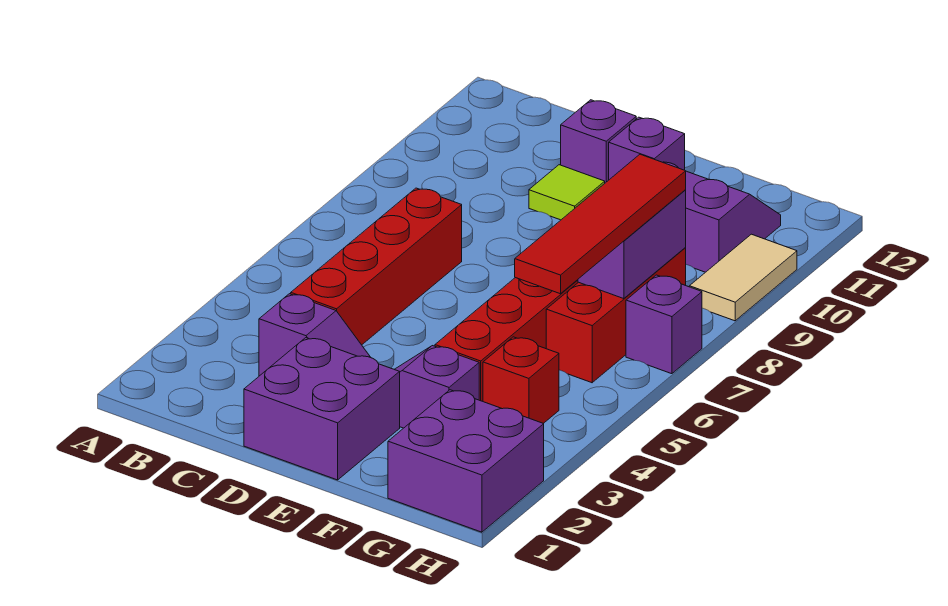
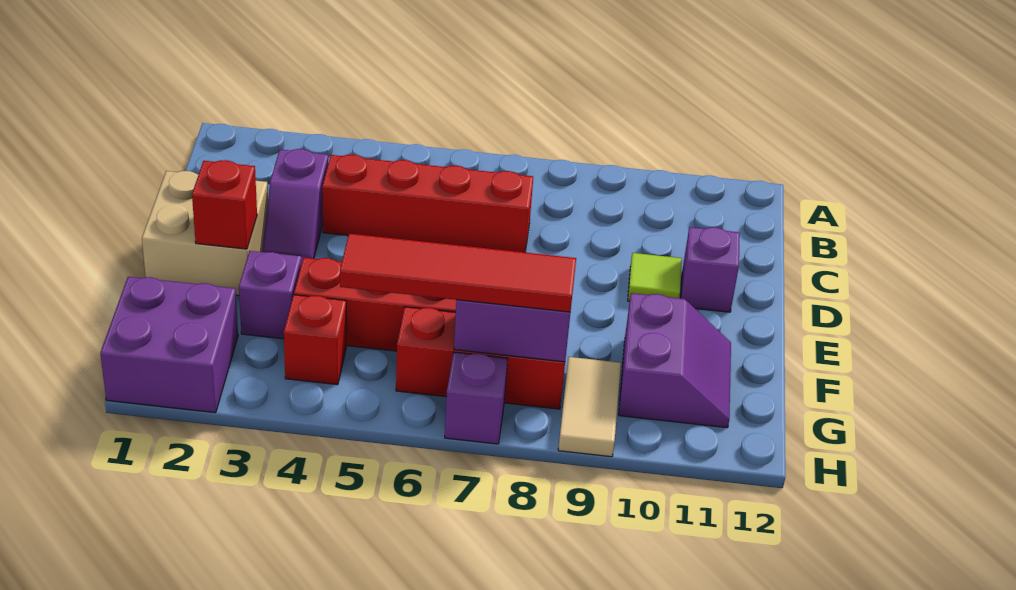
purple brick D1:E2 level 1 -> tan brick D1:E2 level 1
none -> red brick E2 level 2
purple brick E11 level 1 -> none
tan tile H9:H10 level 1 -> tan tile G9:H9 level 1

